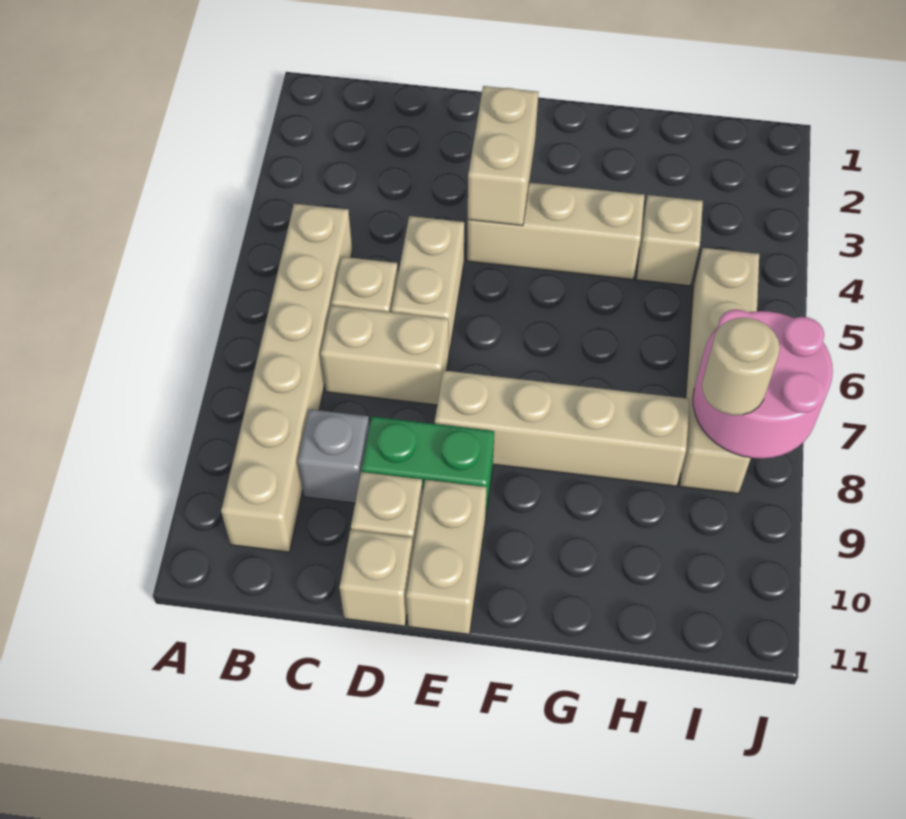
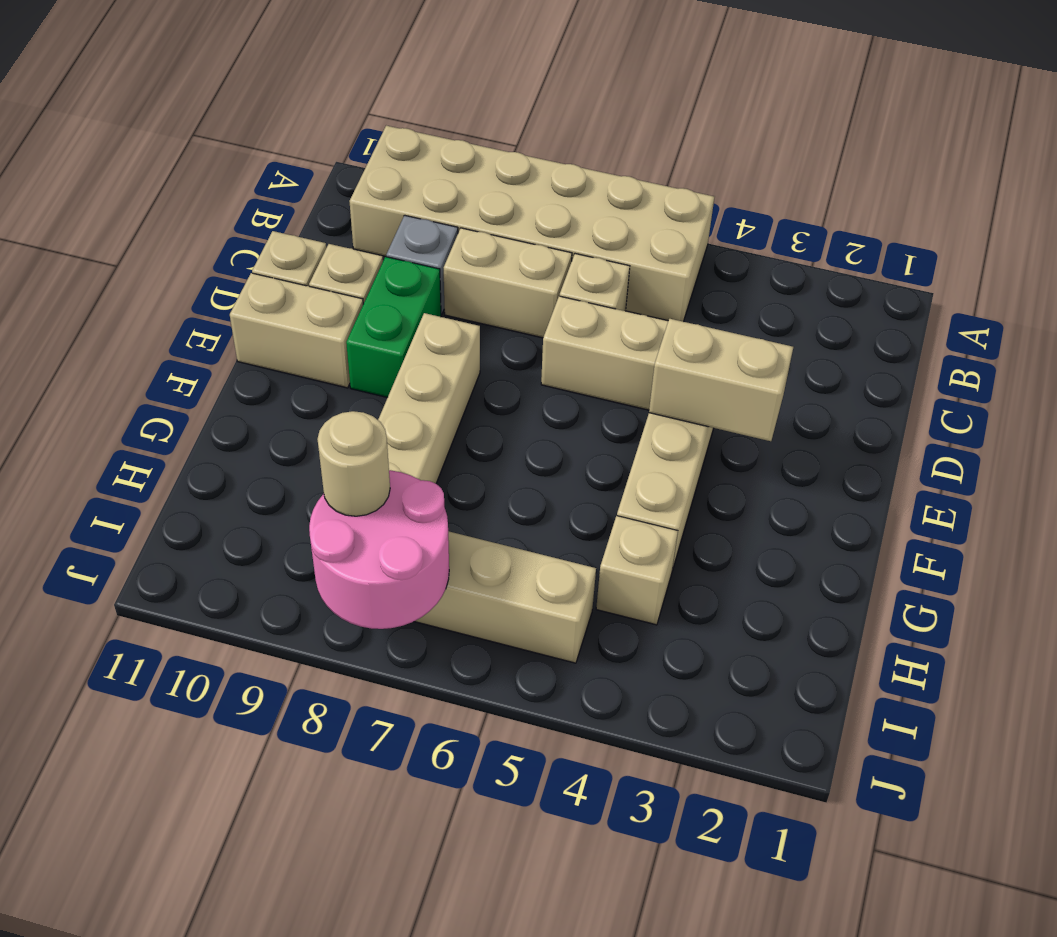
tan brick B5:B10 level 1 -> tan brick A5:B10 level 1
tan brick C7:D7 level 1 -> tan brick C7:C8 level 1

